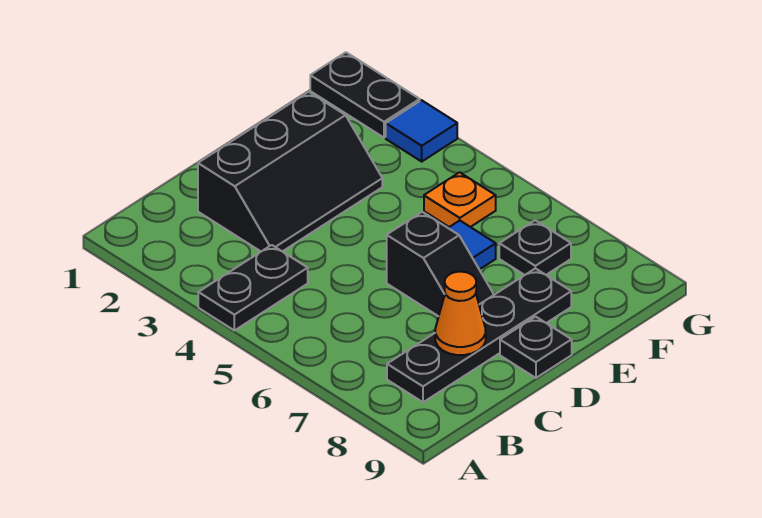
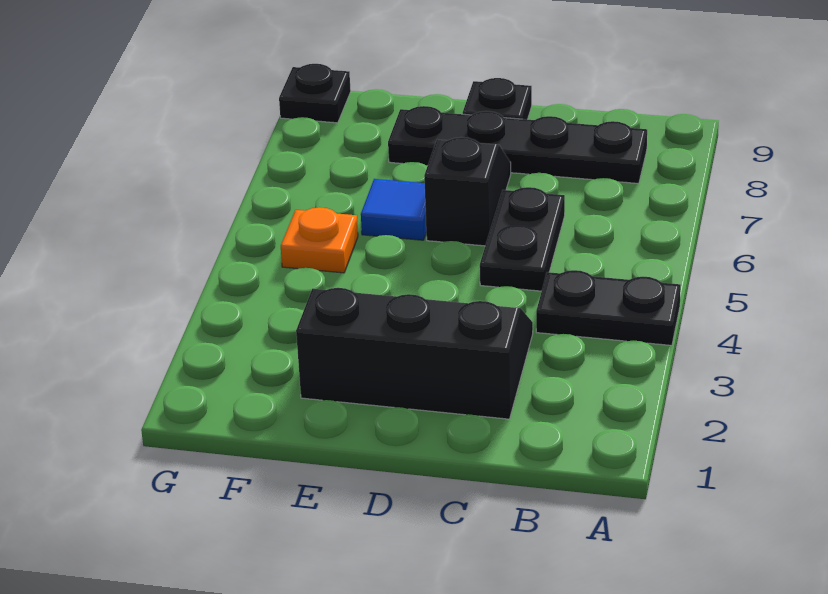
orange cone C8 level 2 -> none
black plate F7 level 1 -> black plate G9 level 1
black plate G1:G2 level 1 -> black plate C5:C6 level 1
blue tile G3 level 1 -> none

